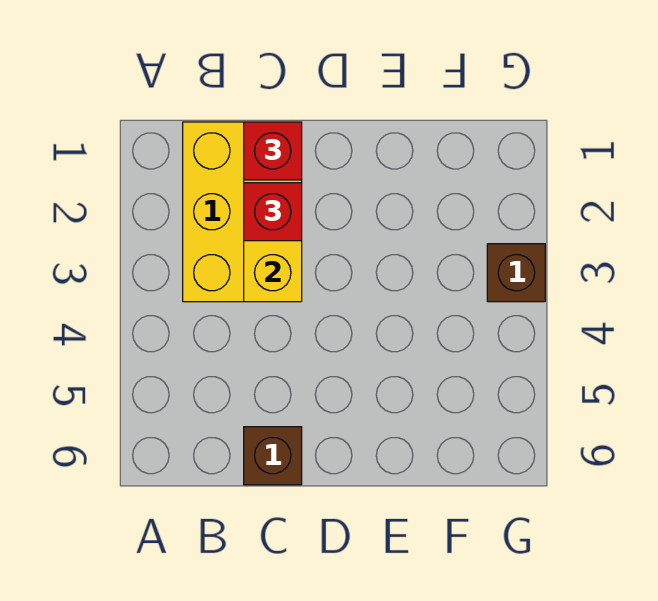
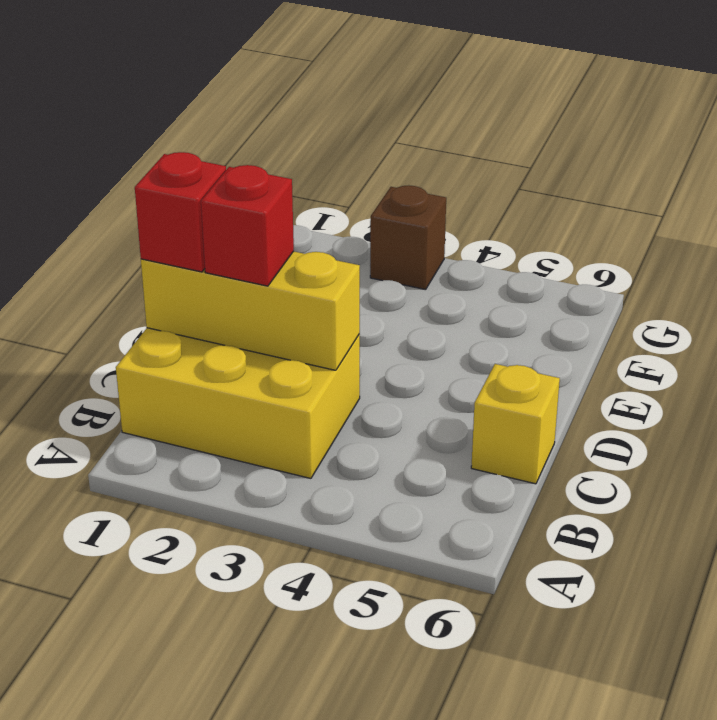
brown brick C6 level 1 -> yellow brick C6 level 1

